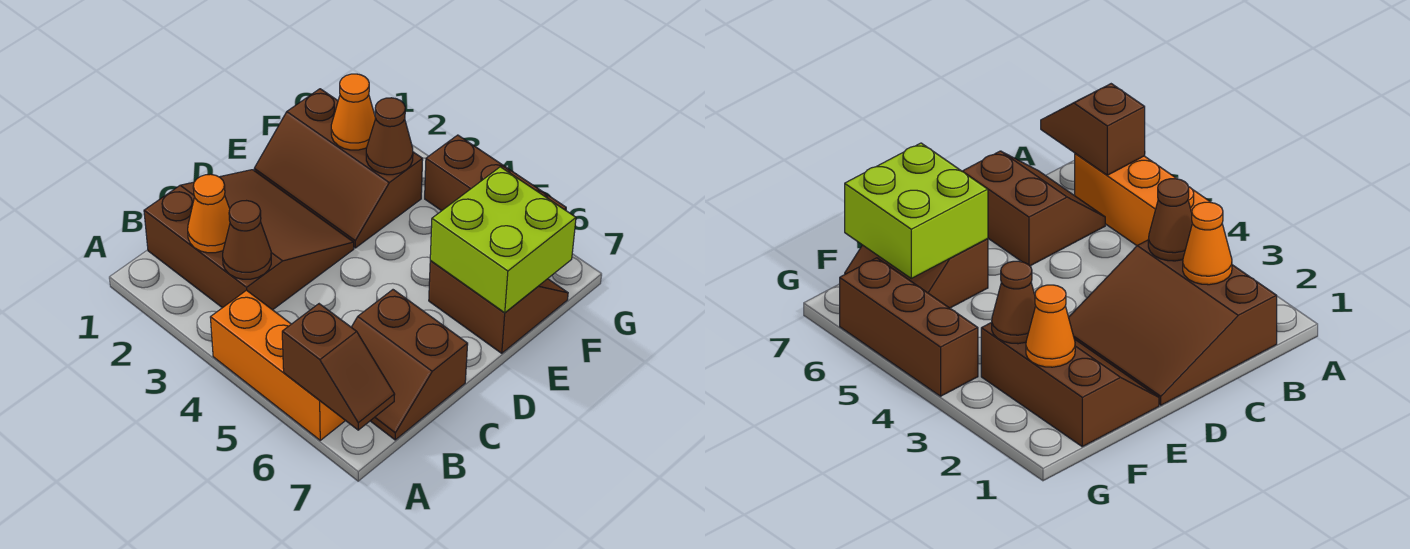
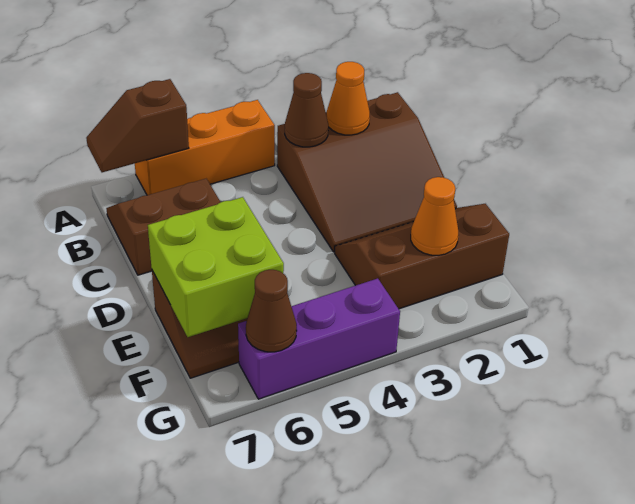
brown cone F3 level 2 -> brown cone G6 level 2
brown brick G4:G6 level 1 -> purple brick G4:G6 level 1

